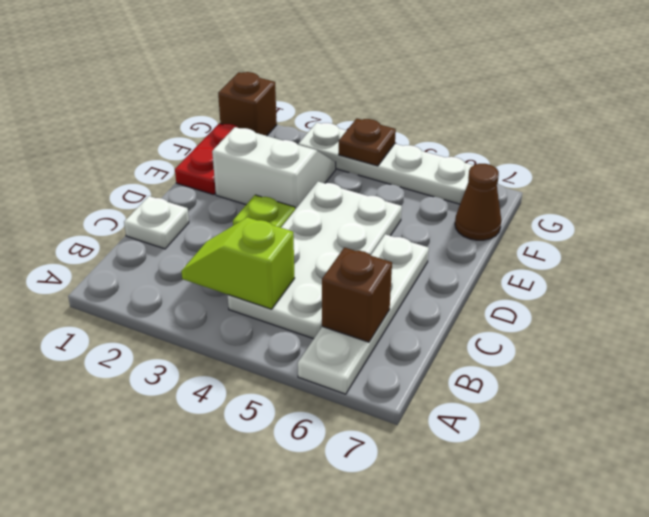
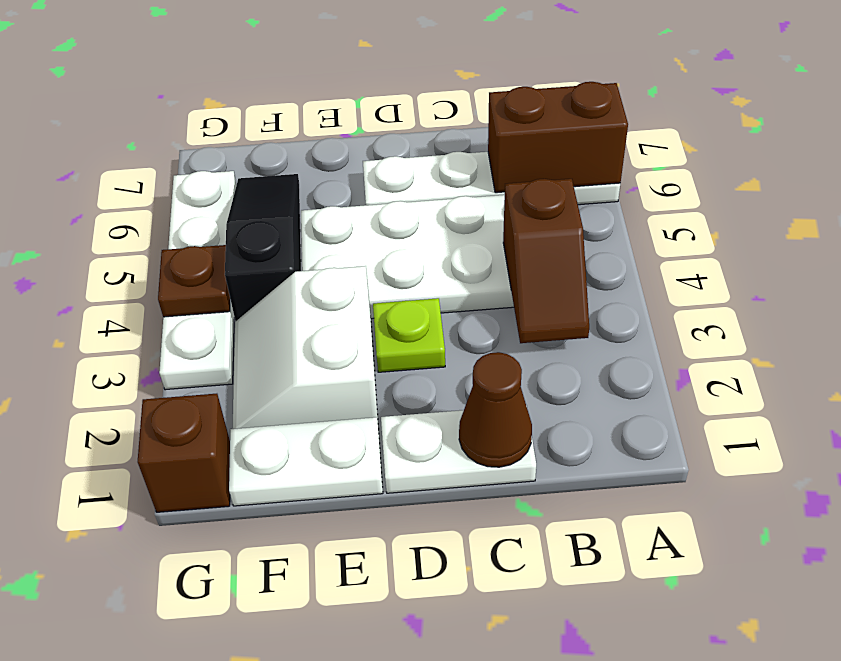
lime slope B3:B4 level 2 top 4 -> brown slope B3:B4 level 2 top 4
brown brick B6 level 2 -> brown brick A6:B6 level 2
white plate C1 level 1 -> white plate C1:D1 level 1
red plate E1:F1 level 1 -> white plate E1:F1 level 1
none -> black slope F4:F6 level 1 top 4
brown cone F7 level 1 -> brown cone C1 level 2

